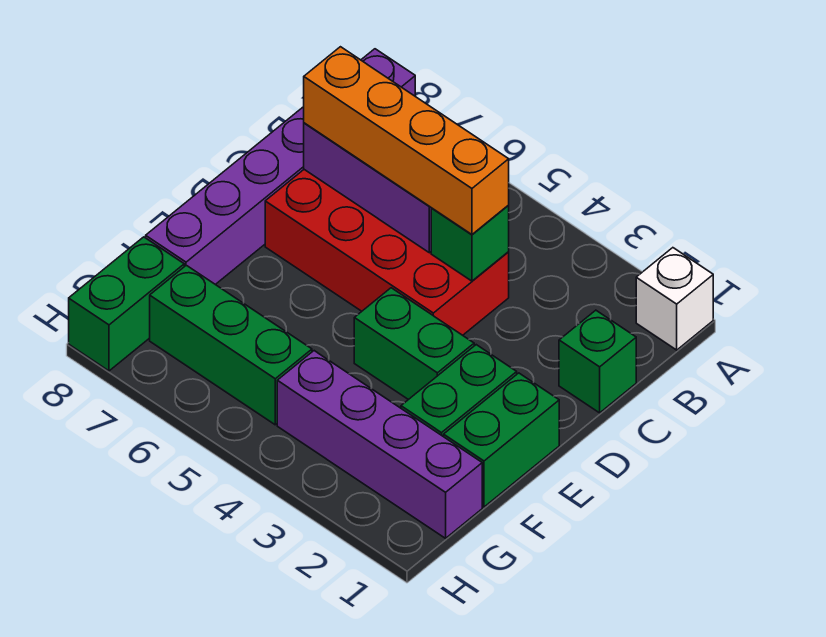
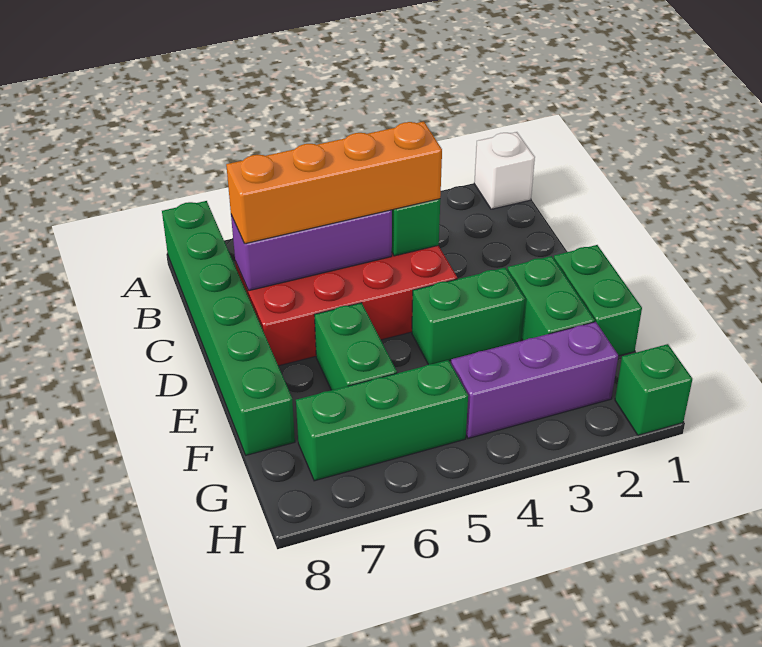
purple brick A8:F8 level 1 -> green brick A8:F8 level 1
green brick C1 level 1 -> green brick H1 level 1
purple brick G1:G4 level 1 -> purple brick G2:G4 level 1
green brick G8:H8 level 1 -> green brick E6:F6 level 1

